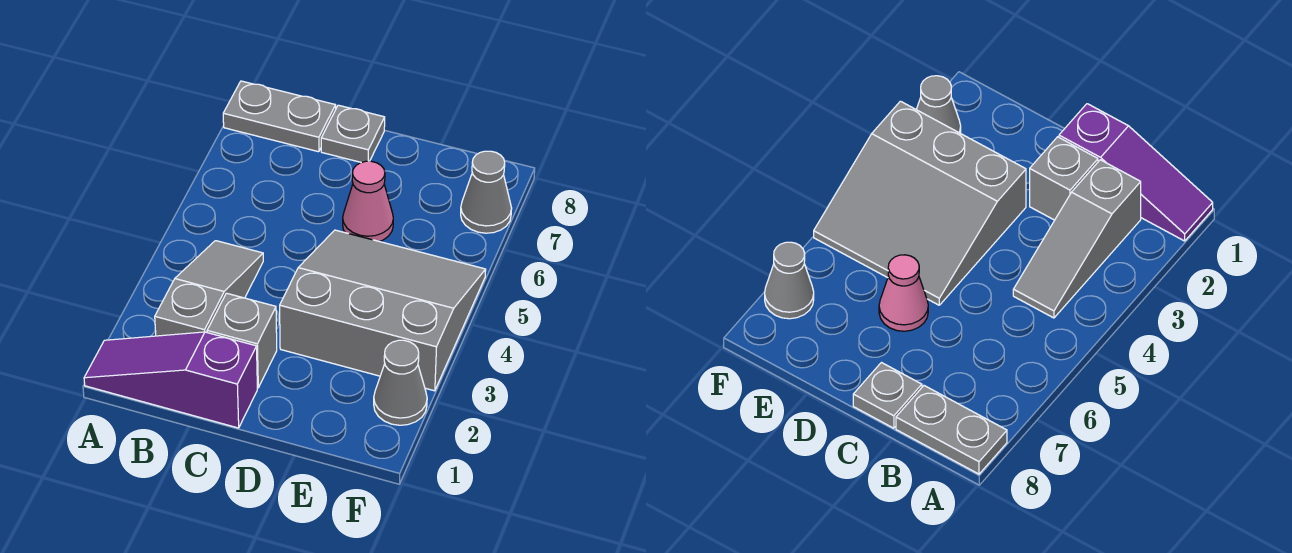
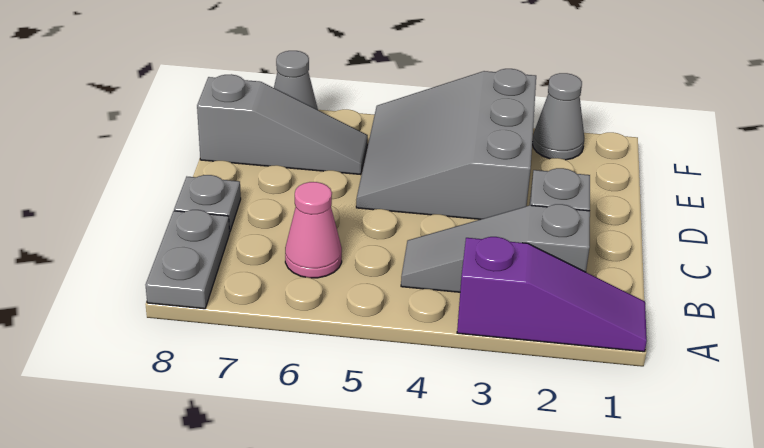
purple slope A1:C1 level 1 top C -> purple slope A1:A3 level 1 top 3
pink cone D6 level 1 -> pink cone B6 level 1
none -> grey slope E6:E8 level 1 top 8

